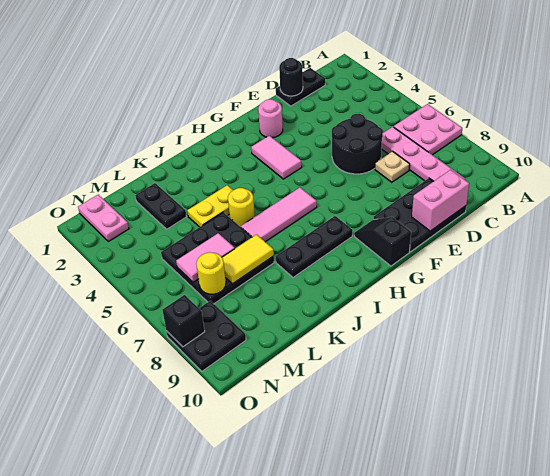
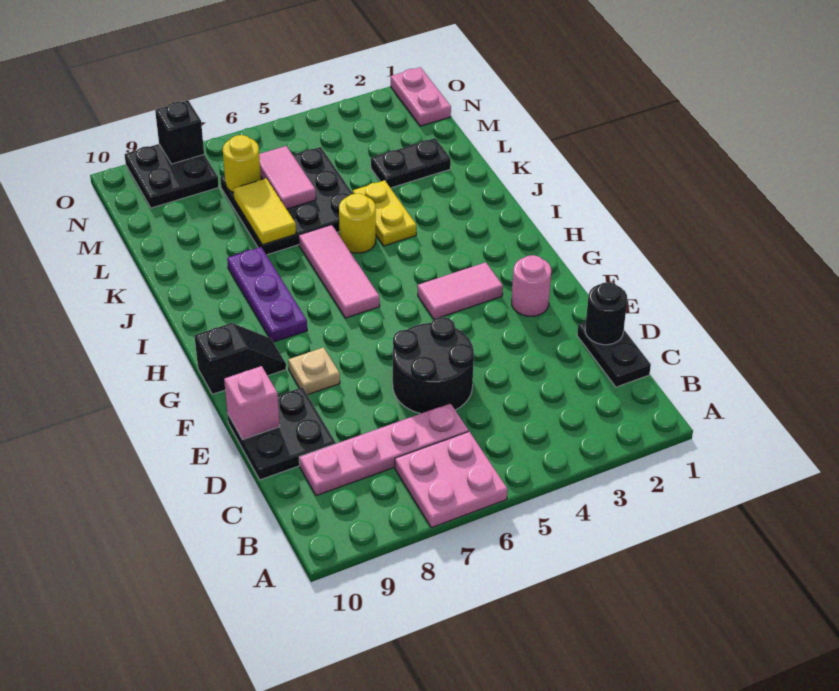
tan plate D7 level 1 -> tan plate F8 level 1
black plate D9:F10 level 1 -> black plate D9:E10 level 1
pink brick D10:E10 level 2 -> pink brick E10 level 2
black plate H8:J8 level 1 -> purple plate H8:J8 level 1
pink plate N1:N2 level 1 -> pink plate N1:O1 level 1

